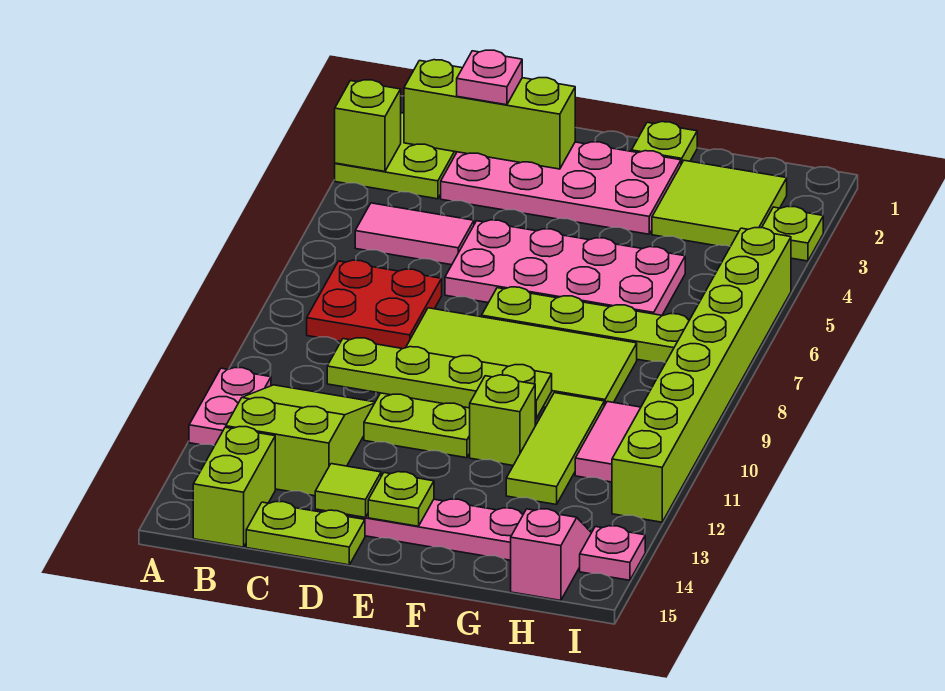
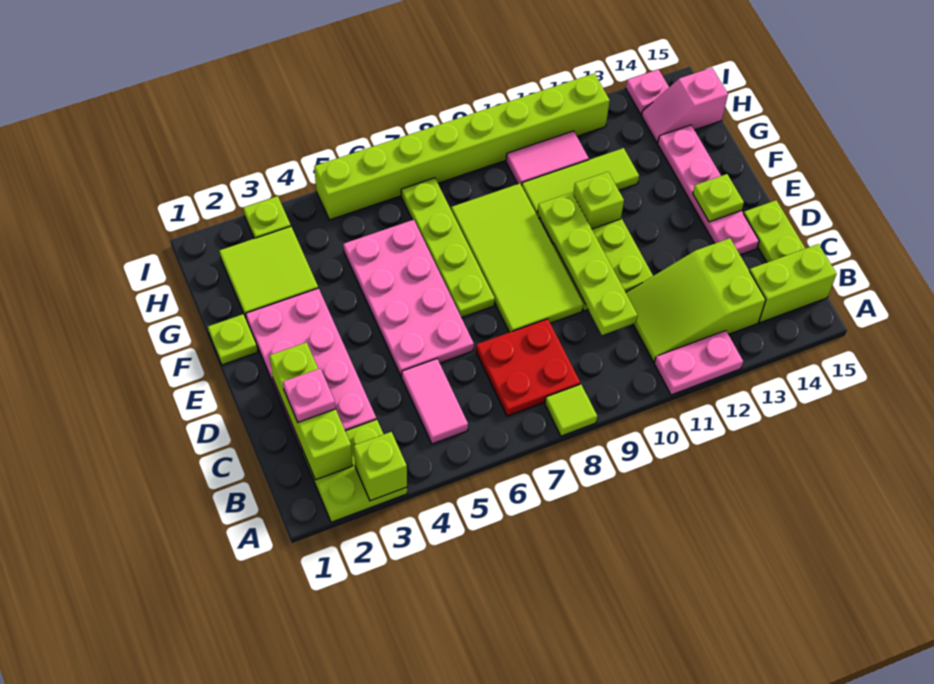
lime tile D14 level 2 -> lime tile A8 level 1

